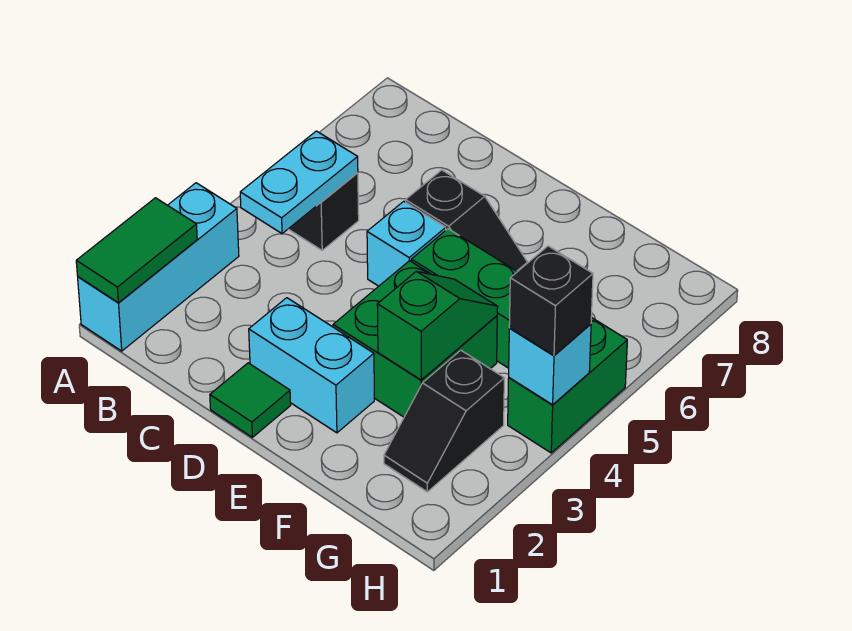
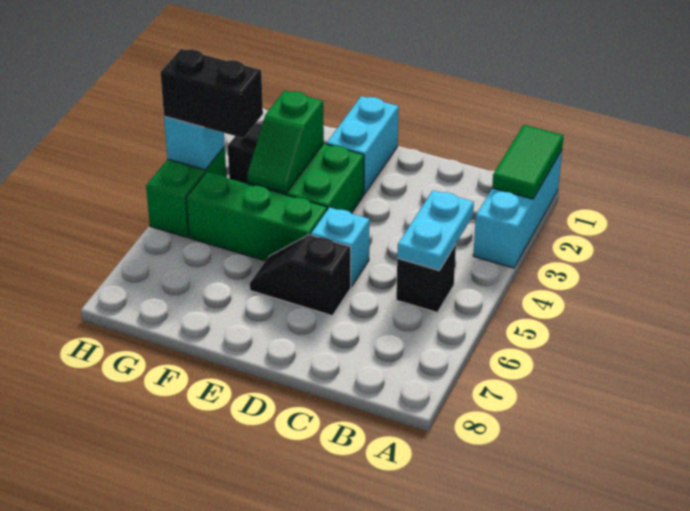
green tile D1 level 1 -> none
cyan brick D2:E2 level 1 -> cyan brick E1:E2 level 1
black brick H4 level 3 -> black brick G4:H4 level 3

